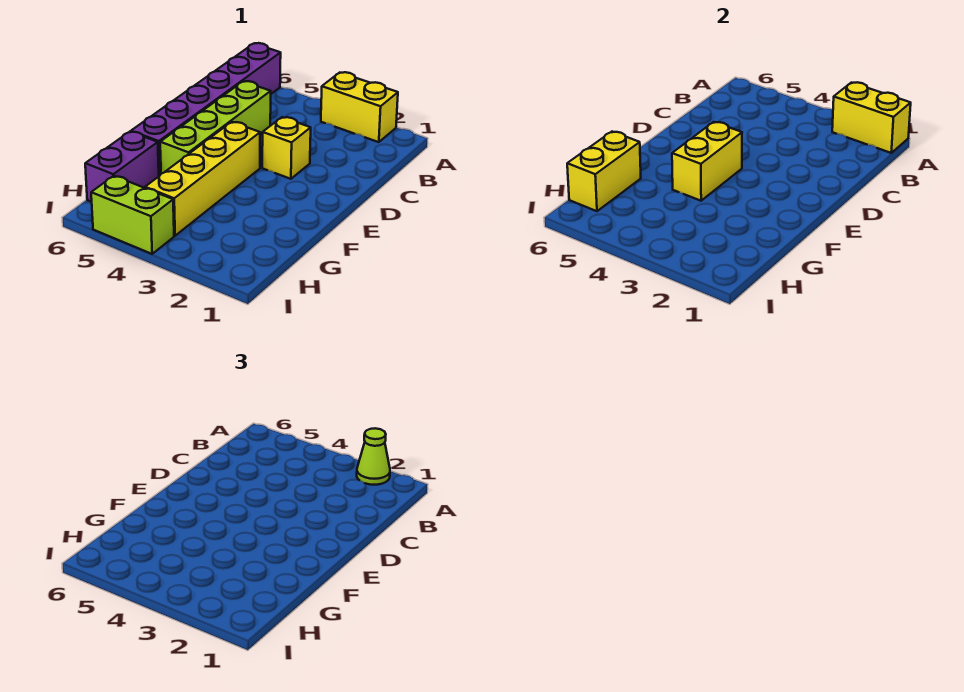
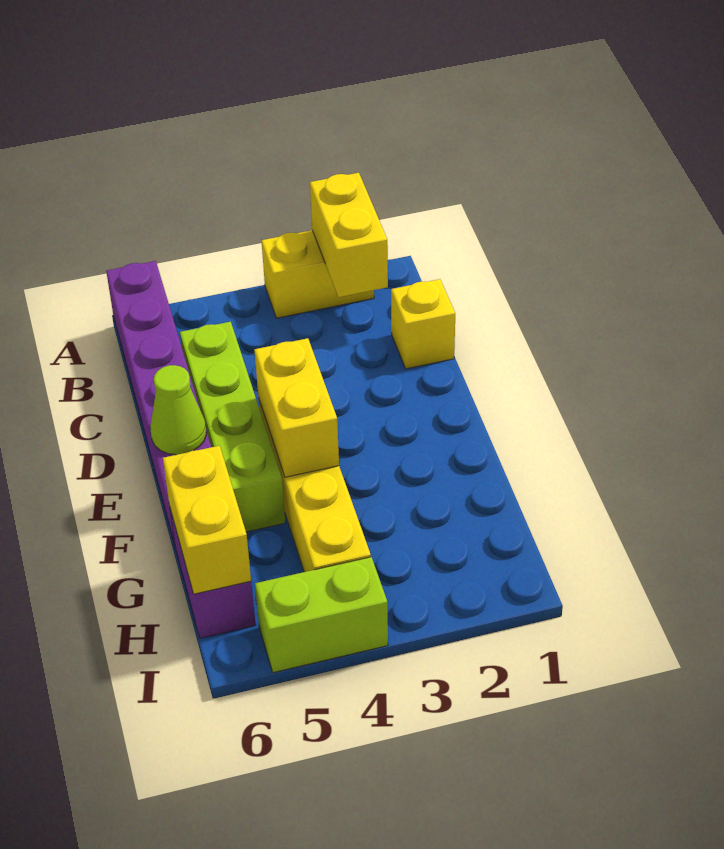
yellow brick A1:A2 level 2 -> yellow brick A2:B2 level 2
lime cone A2 level 3 -> lime cone E6 level 2
yellow brick D3 level 1 -> yellow brick C1 level 1

